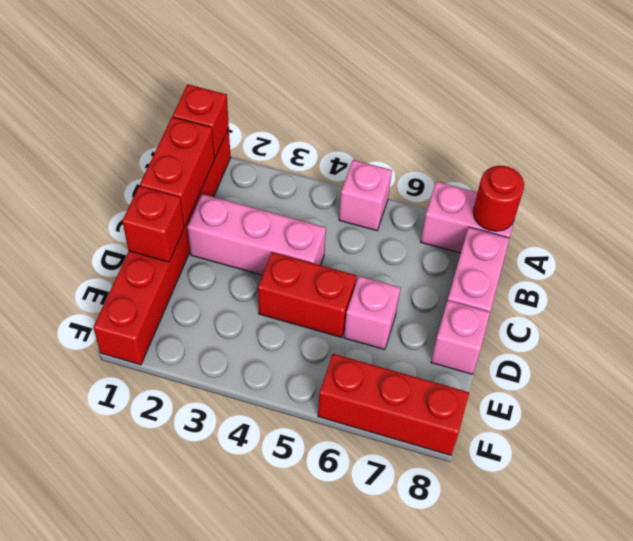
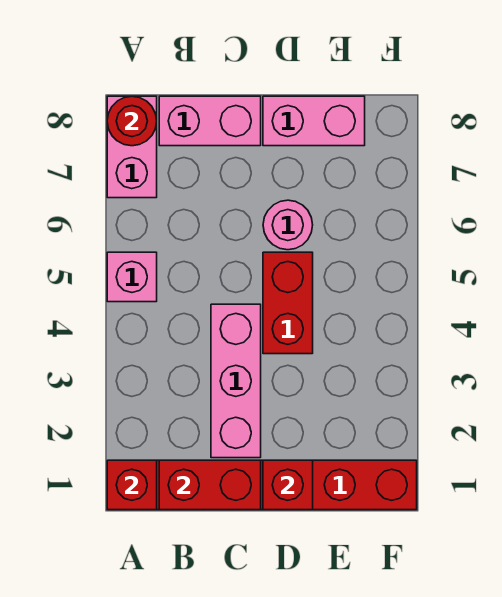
pink brick D6 level 1 -> pink round brick D6 level 1
pink brick D8 level 1 -> pink brick D8:E8 level 1
red brick F6:F8 level 1 -> none

